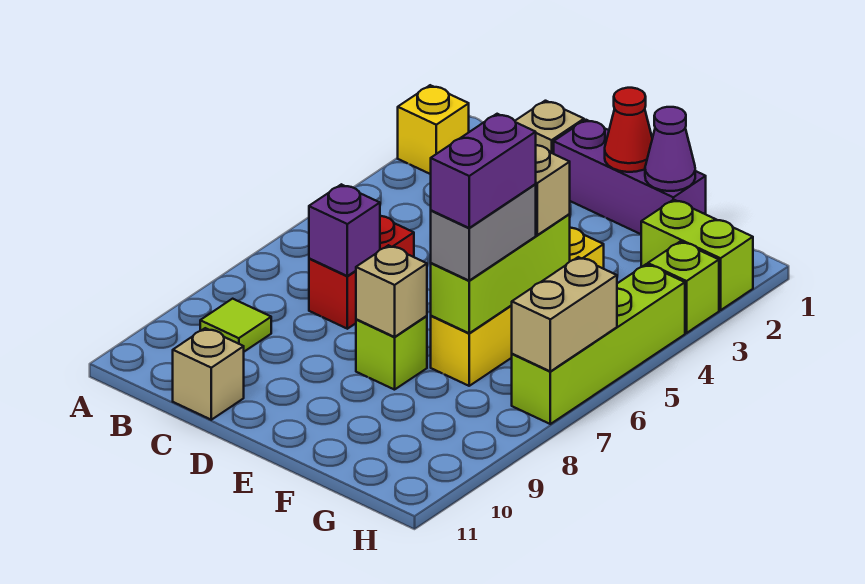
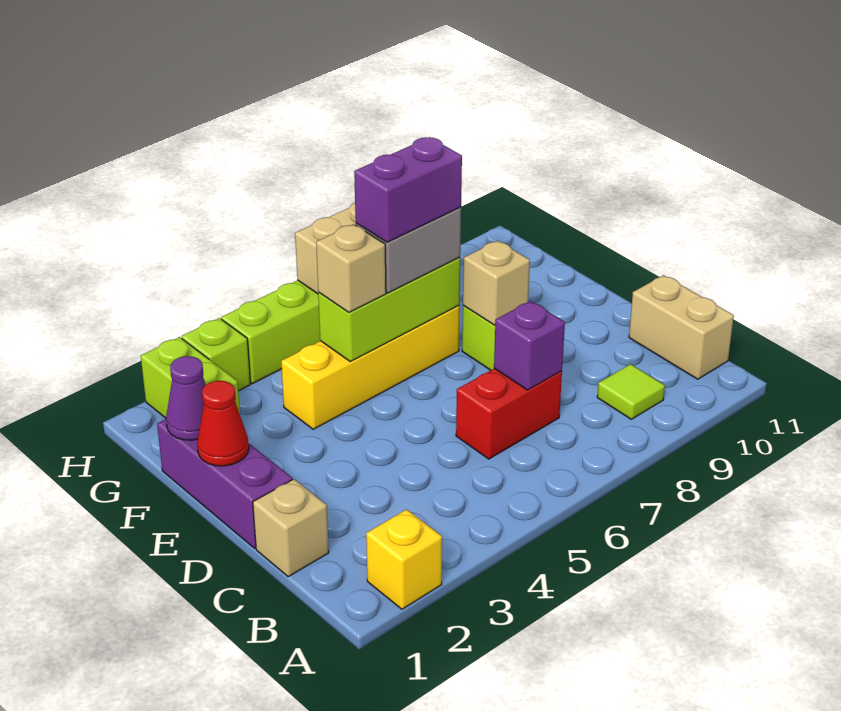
tan brick C11 level 1 -> tan brick B11:C11 level 1

